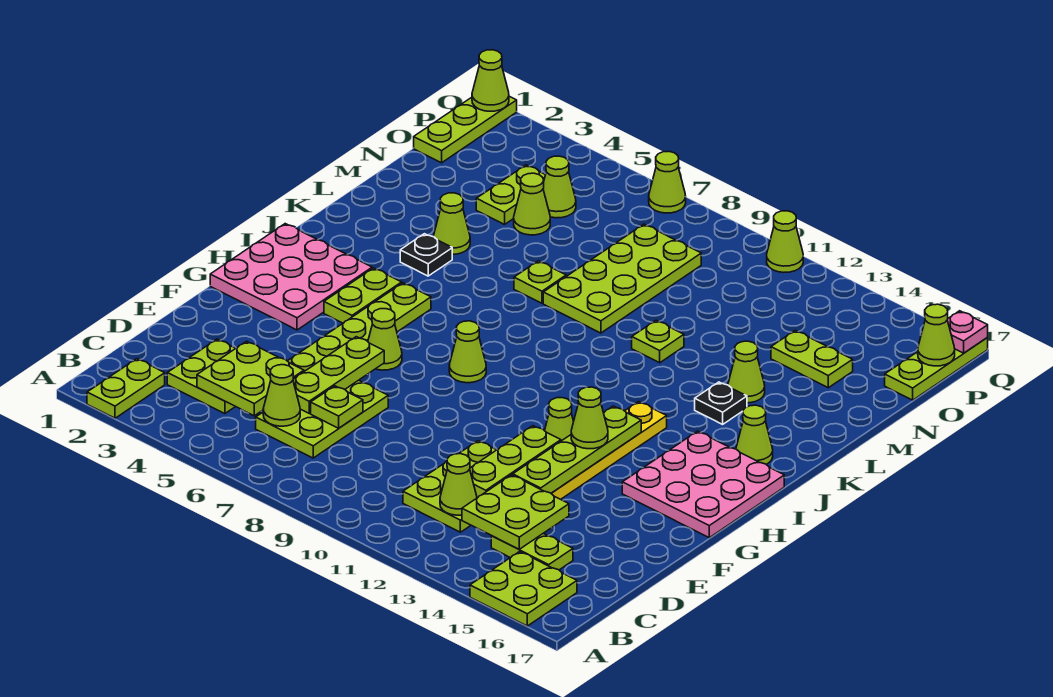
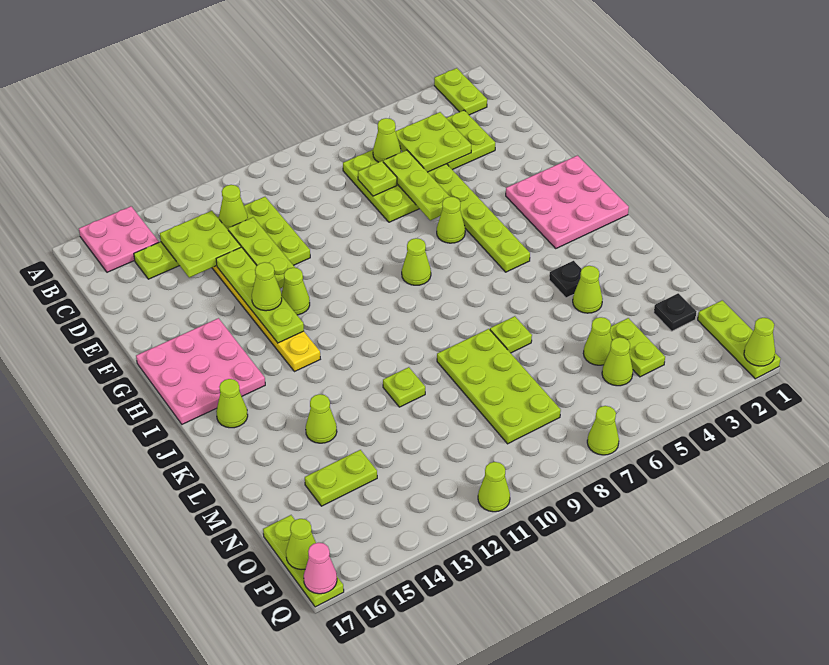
lime plate A15:B16 level 1 -> pink plate A15:B16 level 1
lime plate H4:I4 level 1 -> none
black plate K14 level 1 -> black plate N2 level 1
pink plate Q17 level 2 -> pink cone Q17 level 2

